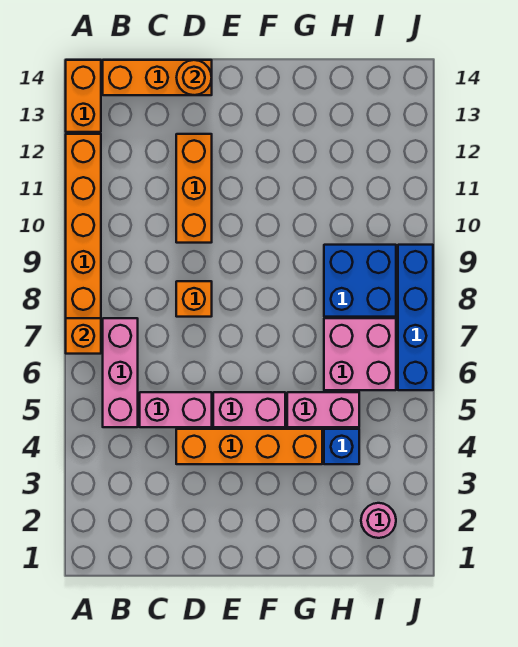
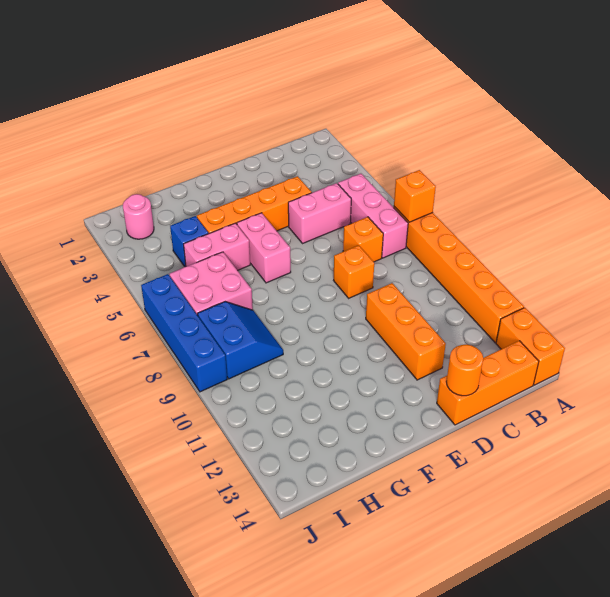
none -> orange brick C7 level 1
pink brick E5:F5 level 1 -> pink brick F5:F6 level 1
blue brick H8:I9 level 1 -> blue slope H8:I9 level 1 top I

